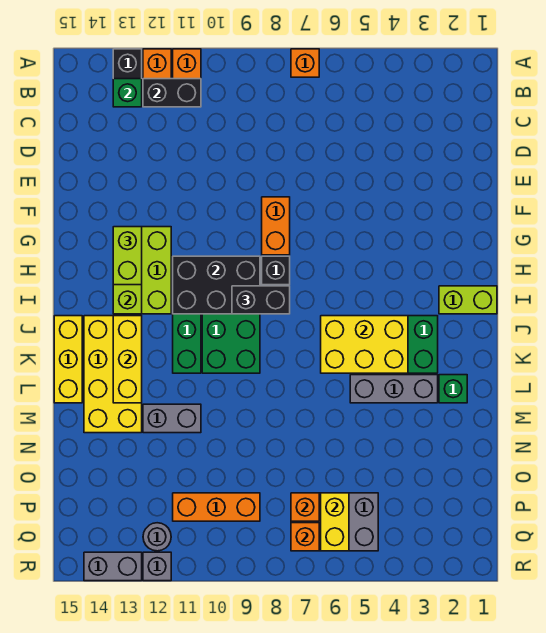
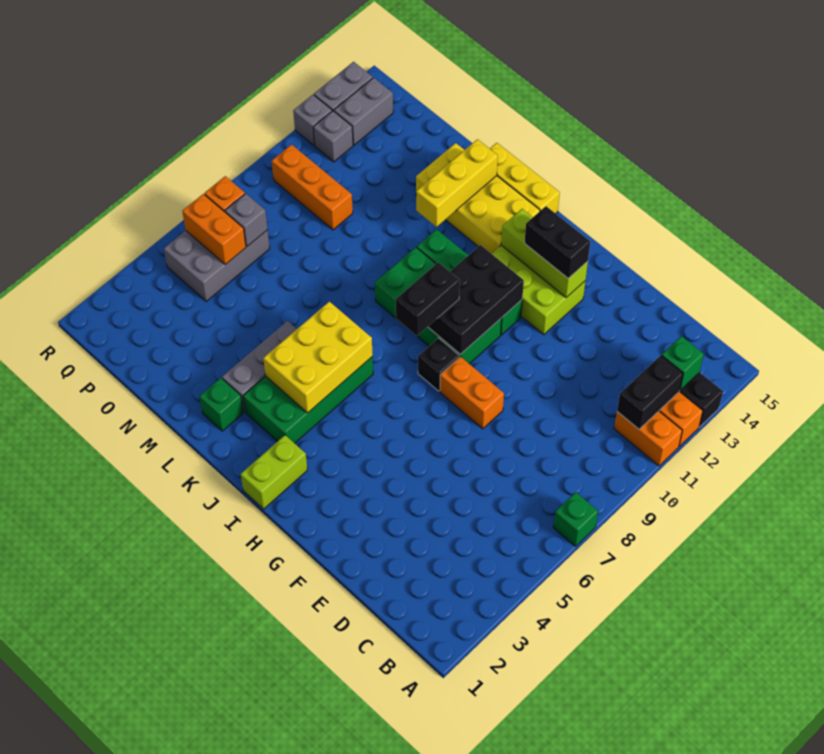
orange brick A7 level 1 -> green brick A7 level 1
lime brick G13:H13 level 3 -> black brick G13:H13 level 3
yellow brick J13:L13 level 2 -> yellow brick L12:L14 level 2
grey brick M11:M12 level 1 -> grey brick Q13:Q14 level 1
yellow brick P6:Q6 level 2 -> orange brick P6:Q6 level 2
orange brick P7 level 2 -> grey brick P7 level 2
orange brick P9:P11 level 1 -> orange brick O10:Q10 level 1
grey round brick Q12 level 1 -> grey brick Q12 level 1

